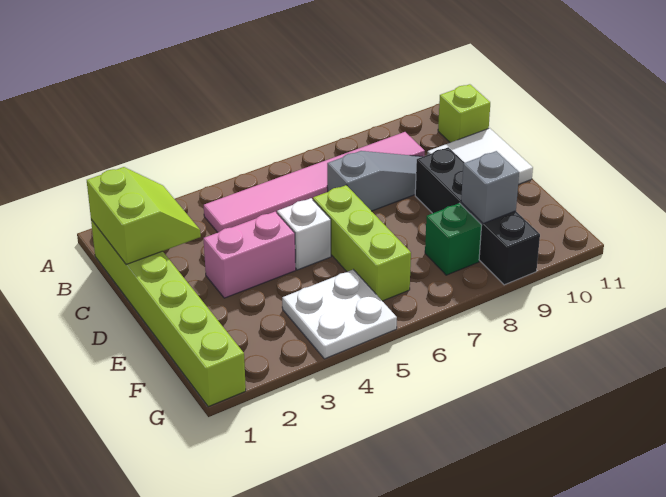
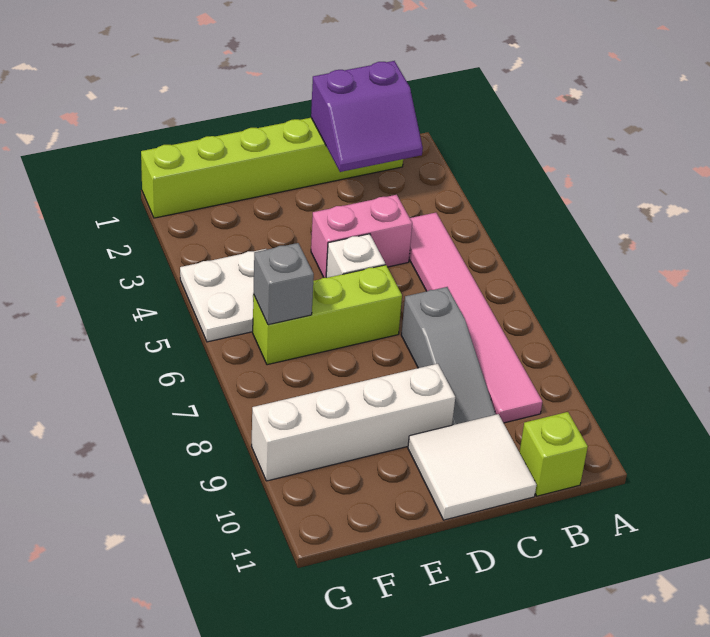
lime slope B1:C2 level 2 top 1 -> purple slope B1:C2 level 2 top 1
pink brick D3:D4 level 1 -> pink brick C4:D4 level 1
black brick D9:G9 level 1 -> white brick D9:G9 level 1
green brick F8 level 1 -> none
grey brick F9 level 2 -> grey brick F6 level 2

